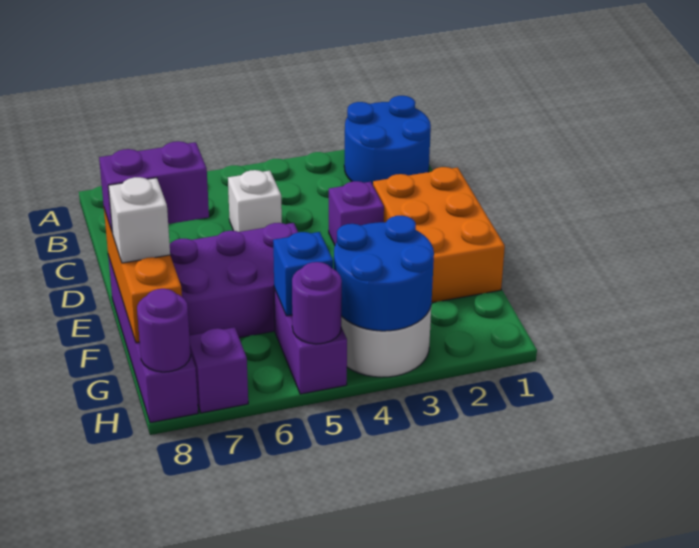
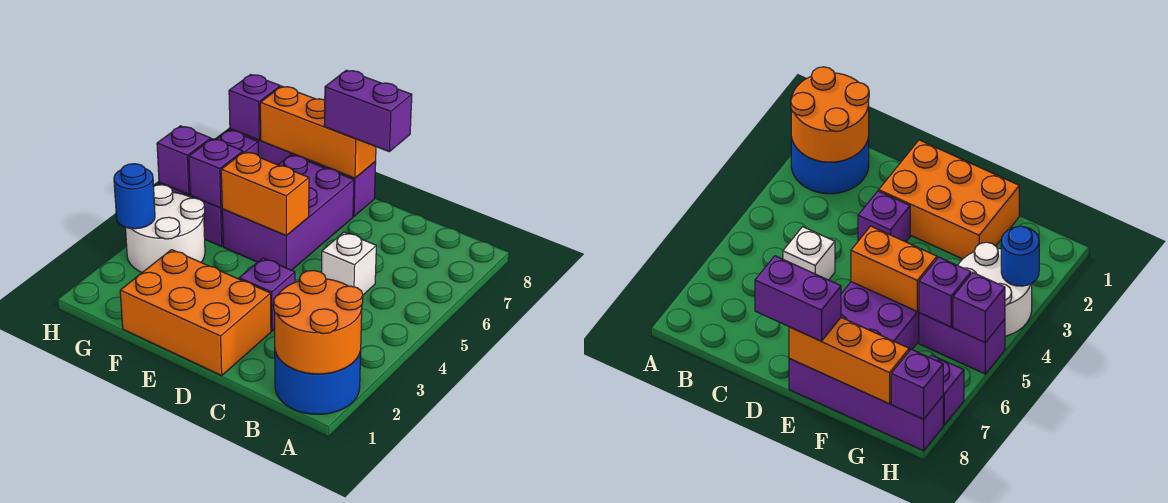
none -> orange round brick A1:B2 level 2
none -> orange brick E5:F5 level 2
purple brick E7:E8 level 3 -> purple brick D8:E8 level 3
white brick F8 level 3 -> none
blue round brick G3:H4 level 2 -> blue round brick H3 level 2
blue brick G5 level 2 -> purple brick G5 level 2
purple round brick H5 level 2 -> purple brick H5 level 2
purple round brick H8 level 2 -> purple brick H8 level 2

